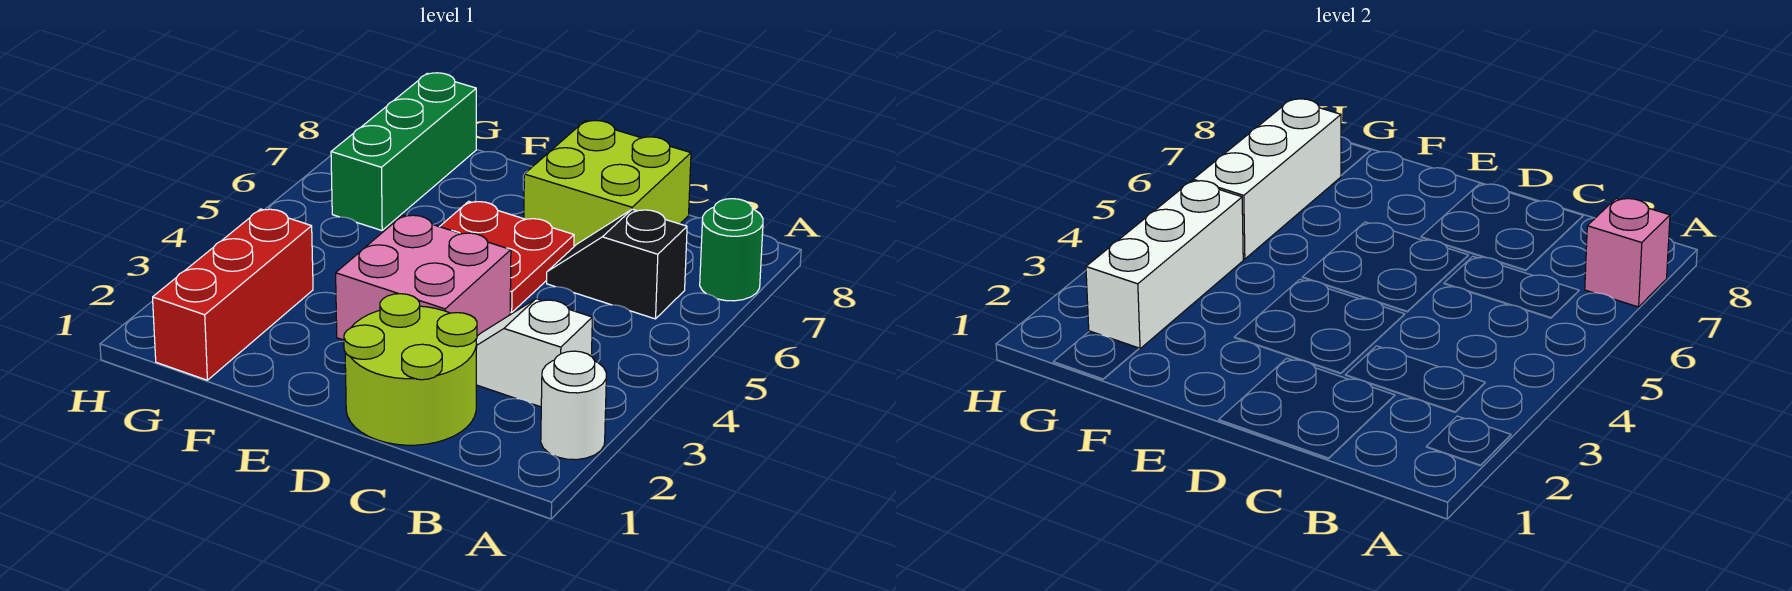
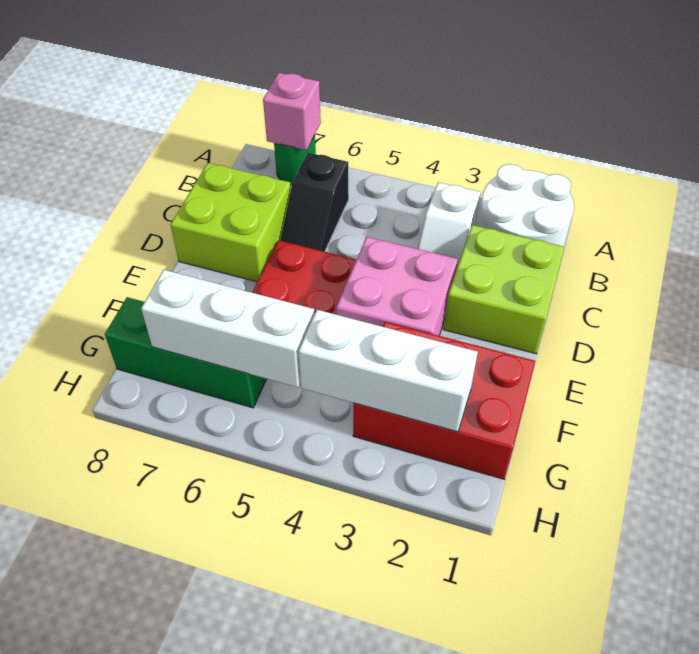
white round brick A2 level 1 -> white round brick A1:B2 level 1
lime round brick C1:D2 level 1 -> lime brick C1:D2 level 1
red brick G1:G3 level 1 -> red brick F1:G3 level 1

